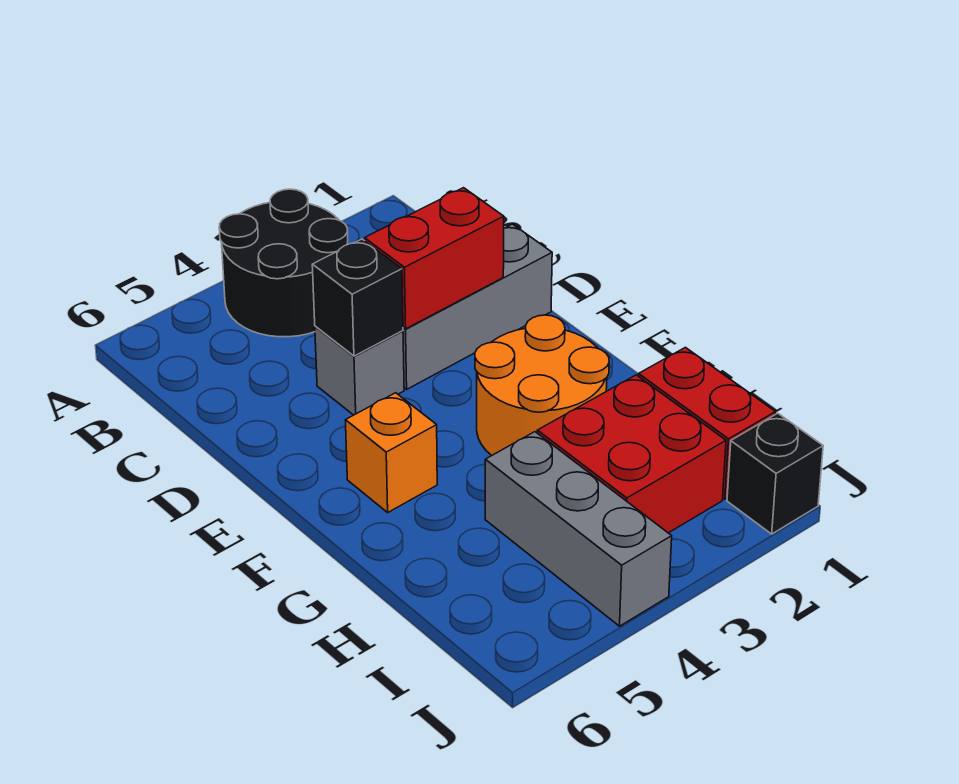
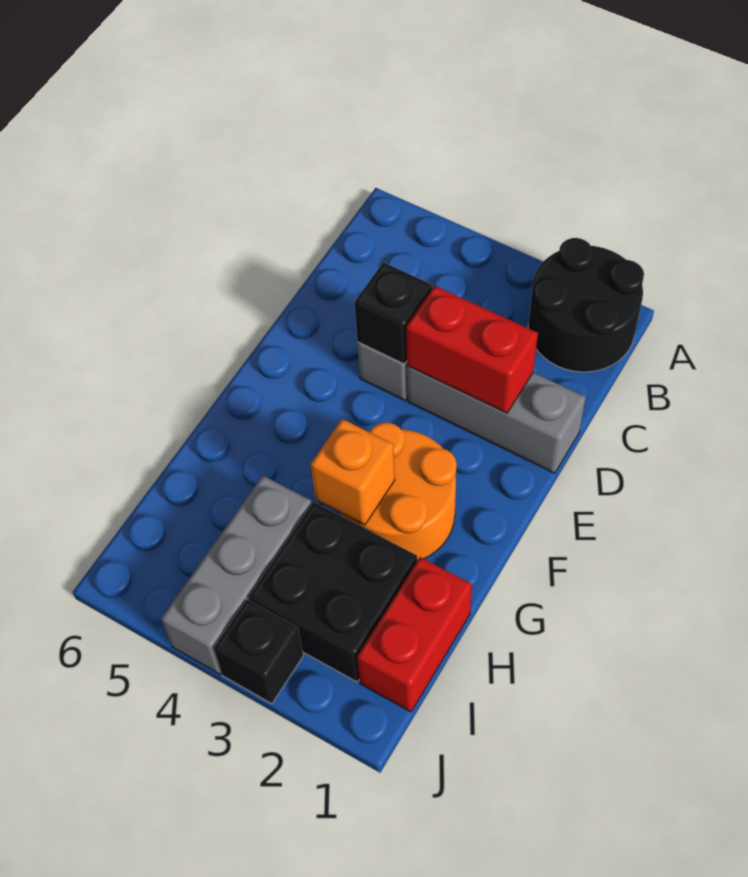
black round brick A3:B4 level 1 -> black round brick A1:B2 level 1
orange brick F5 level 1 -> orange brick G3 level 2
red brick H2:I3 level 1 -> black brick H2:I3 level 1
black brick J1 level 1 -> black brick J3 level 1

